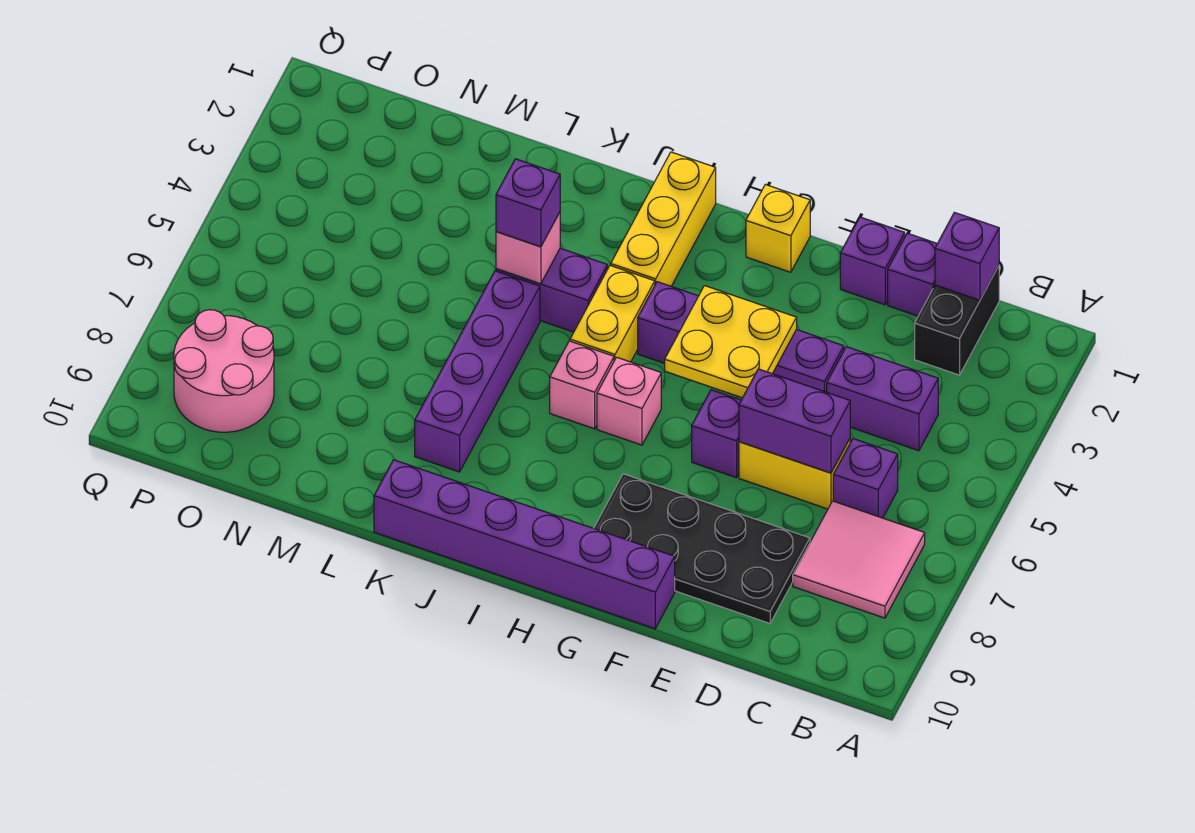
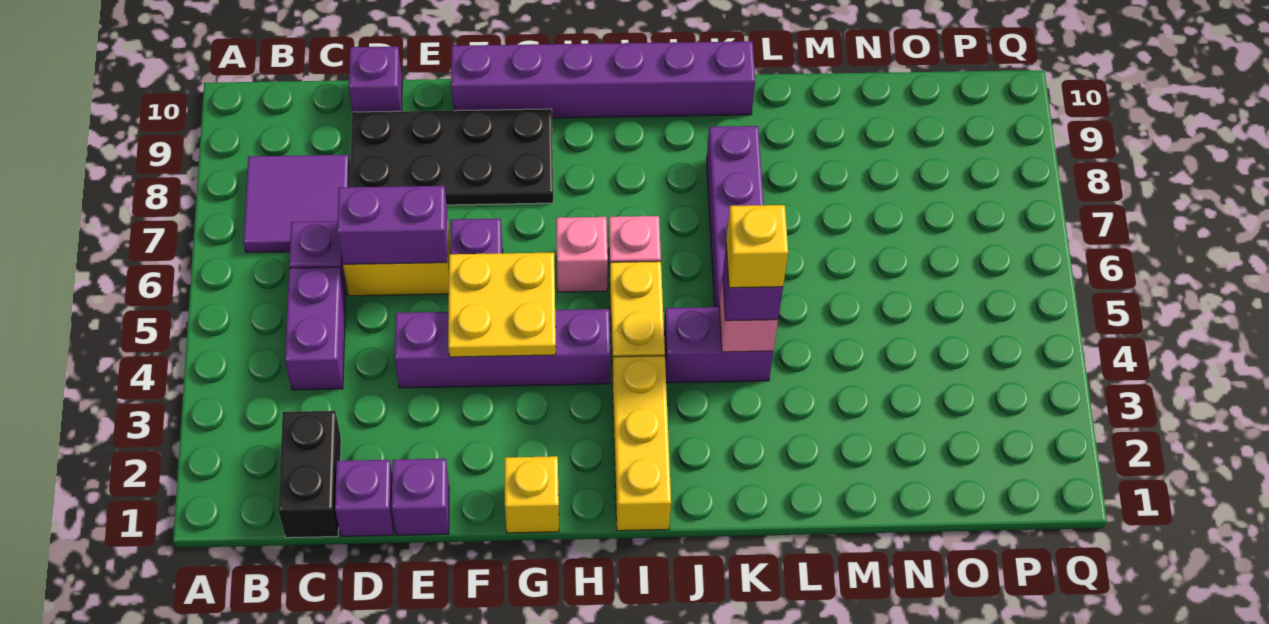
pink tile B7:C8 level 1 -> purple tile B7:C8 level 1
purple brick C1 level 2 -> purple brick D10 level 1
purple brick C4:D4 level 1 -> purple brick C4:C5 level 1
none -> yellow brick K4 level 4
pink round brick O8:P9 level 1 -> none

